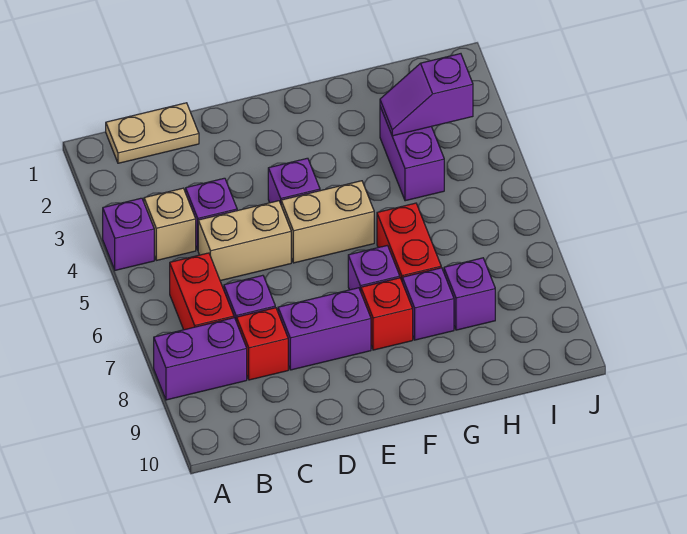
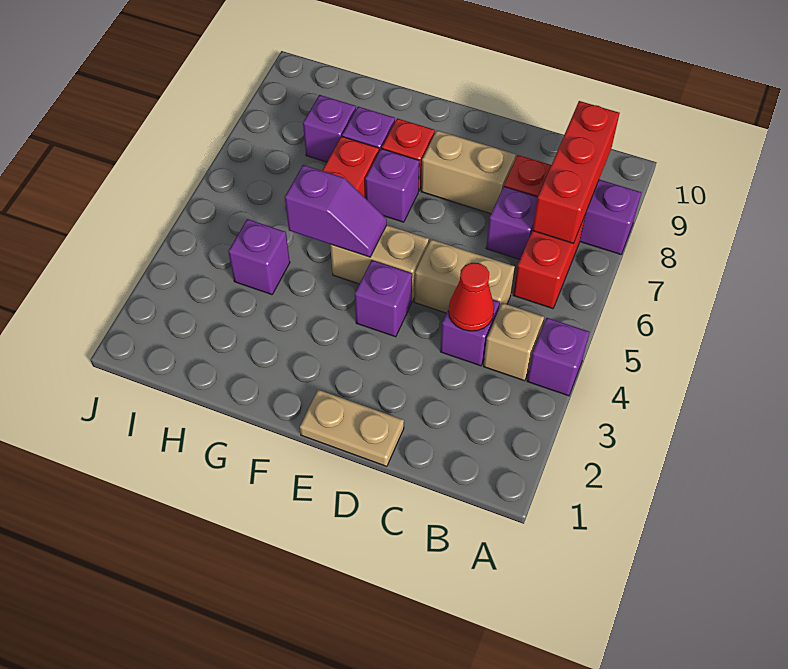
tan plate B1:C1 level 1 -> tan plate D1:E1 level 1
none -> red brick B7:B9 level 2
none -> red cone C4 level 2
purple brick D8:E8 level 1 -> tan brick D8:E8 level 1
purple brick H3:H4 level 1 -> purple brick H4 level 1
purple slope H3:I3 level 2 top I -> purple slope F5:G5 level 2 top G

